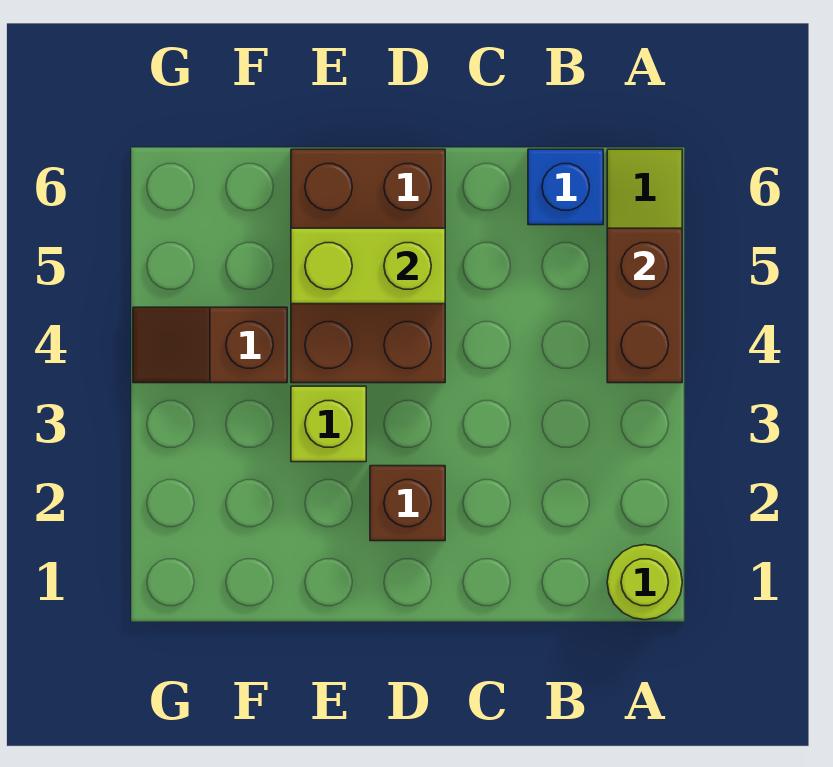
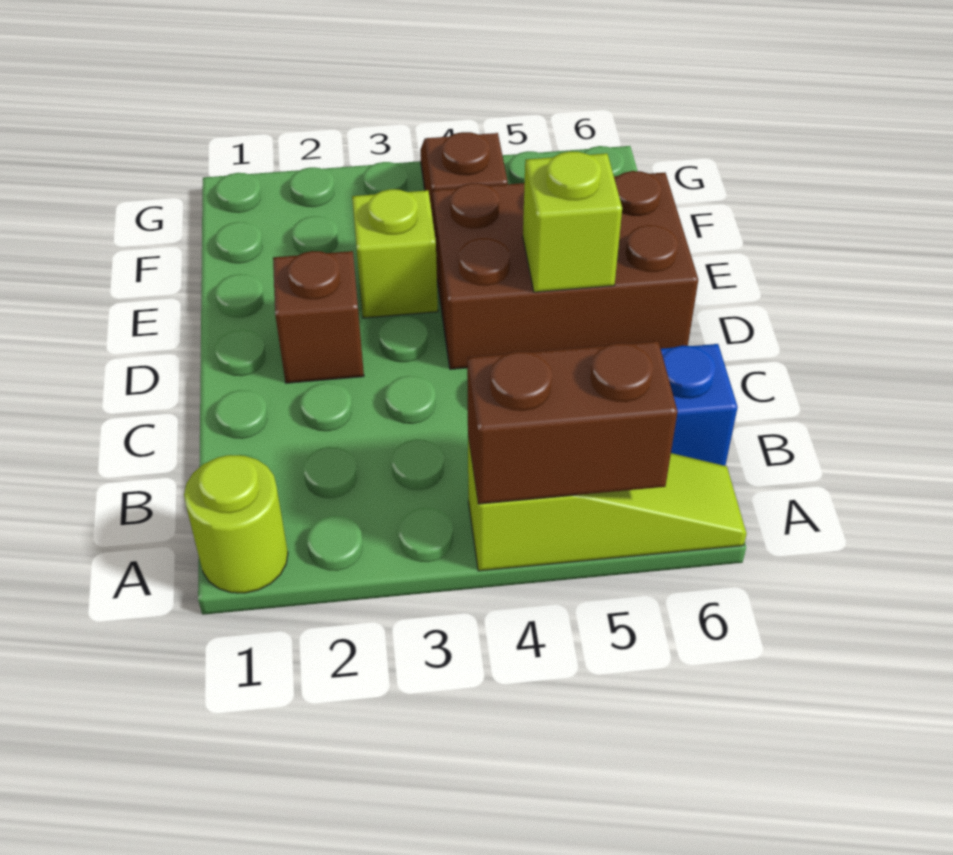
lime brick D5:E5 level 2 -> lime brick D5 level 2

